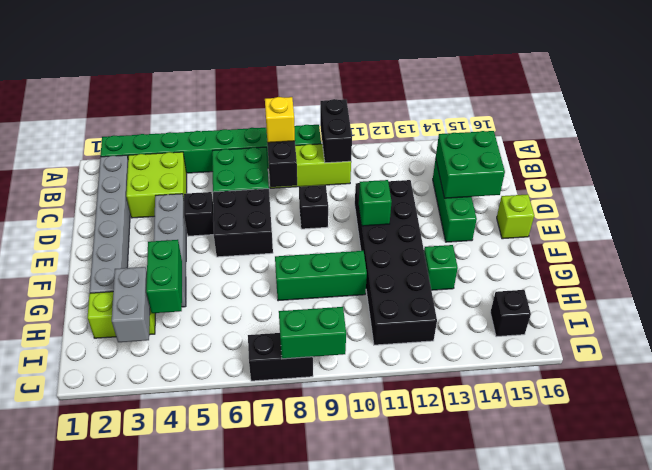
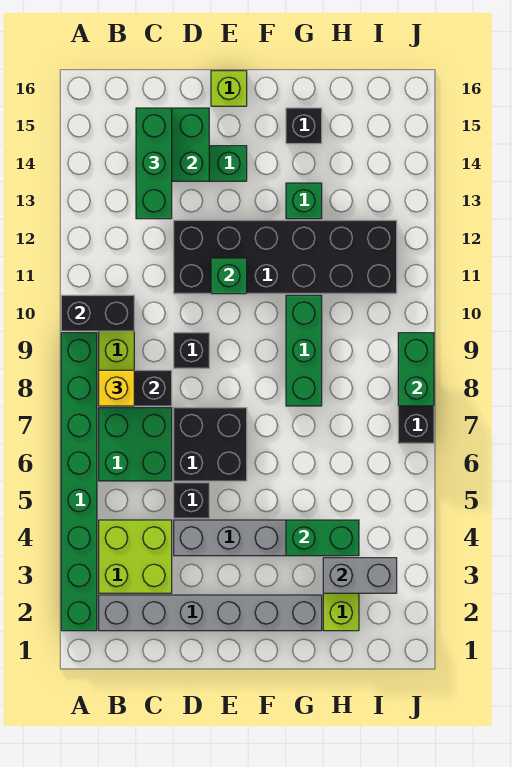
none -> green brick C13:C15 level 3
black brick I15 level 1 -> black brick G15 level 1

